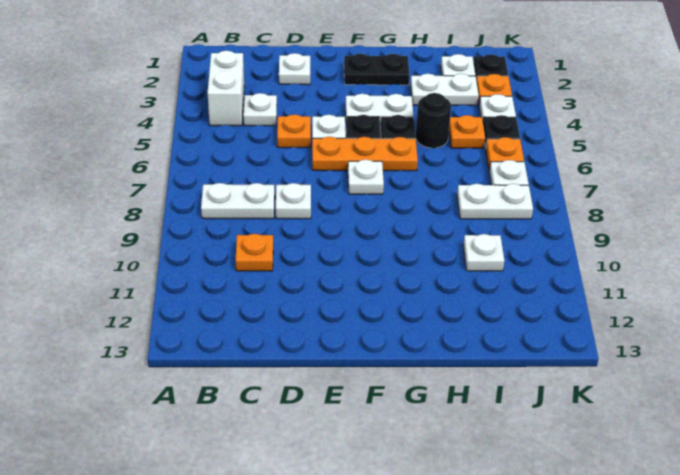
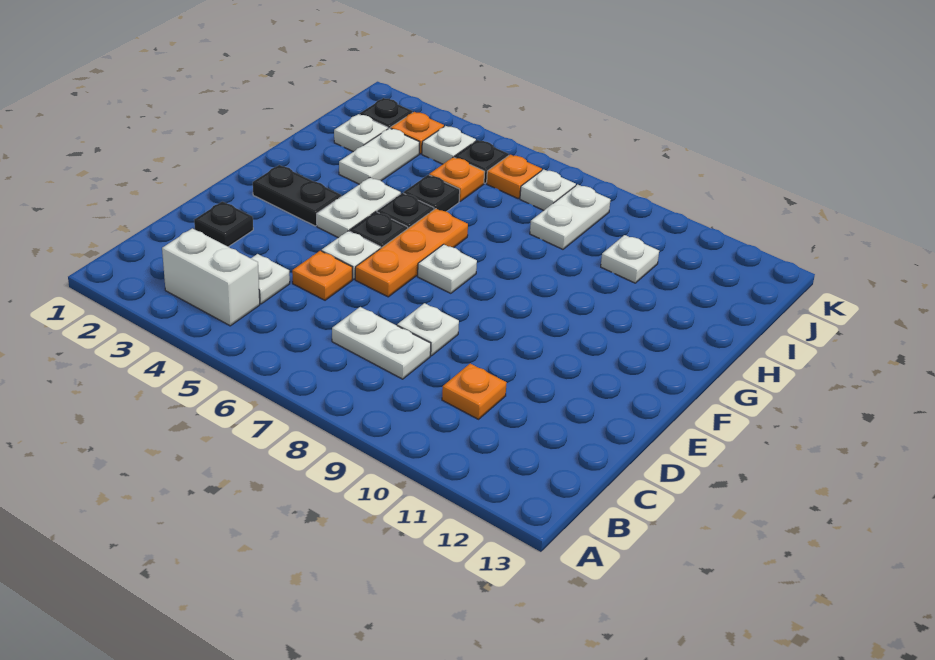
white plate B8:C8 level 1 -> white plate C7:C8 level 1
white plate D2 level 1 -> black plate D2 level 1
black plate F2:G2 level 1 -> black plate F2:F3 level 1
black round brick H5 level 1 -> black plate H5 level 1

